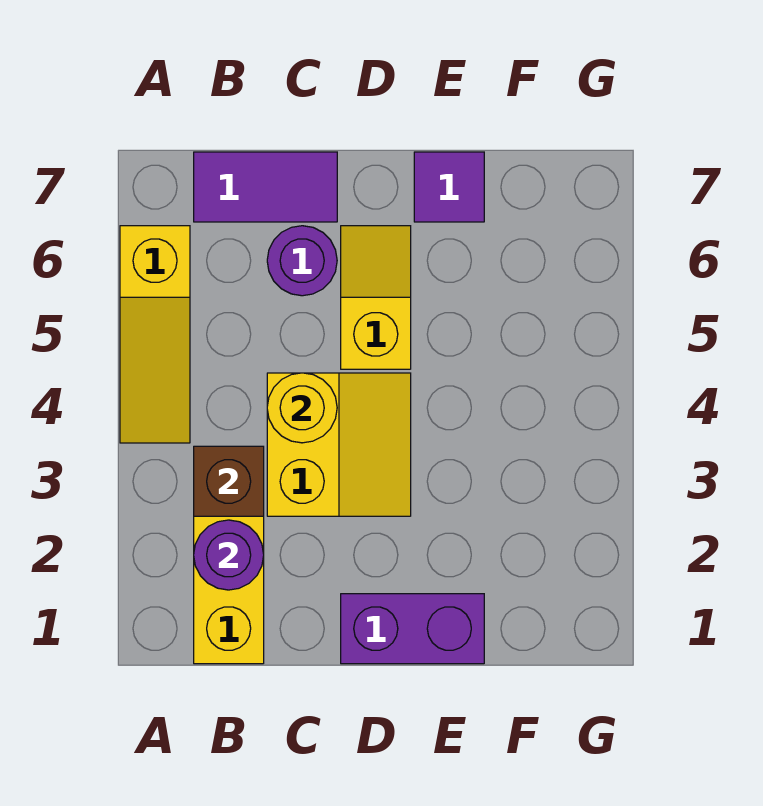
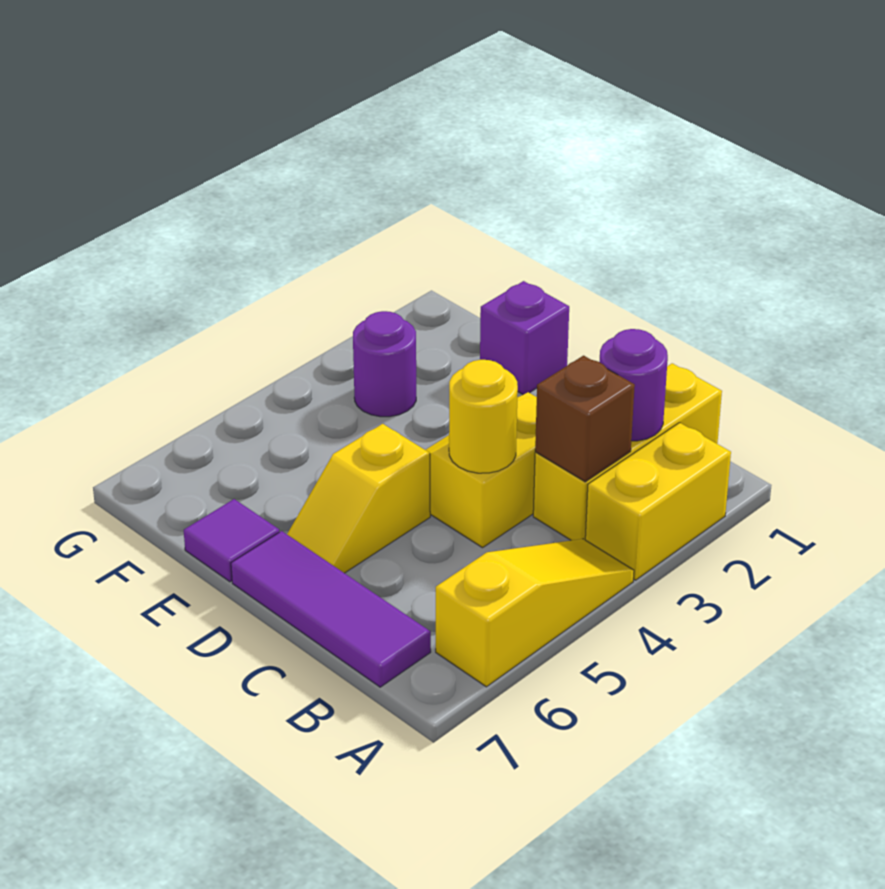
none -> yellow brick A2:A3 level 1
purple tile B7:C7 level 1 -> purple tile B7:D7 level 1
purple round brick C6 level 1 -> purple round brick F3 level 1
purple brick D1:E1 level 1 -> purple brick E1 level 1

